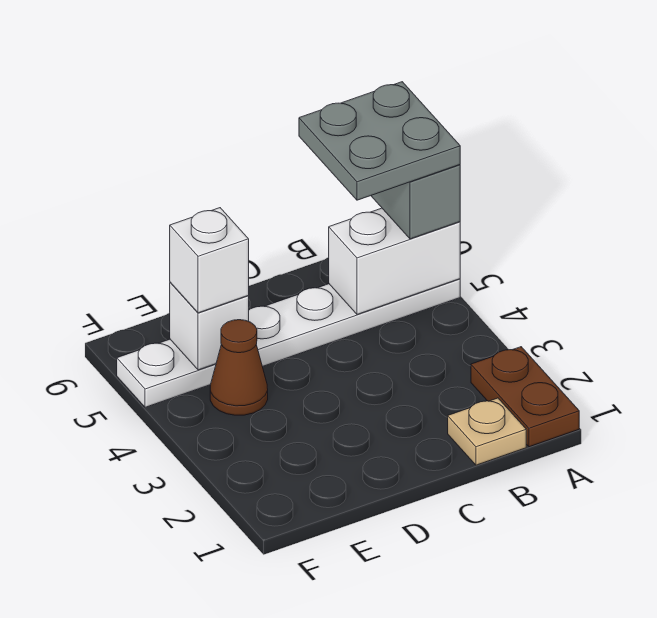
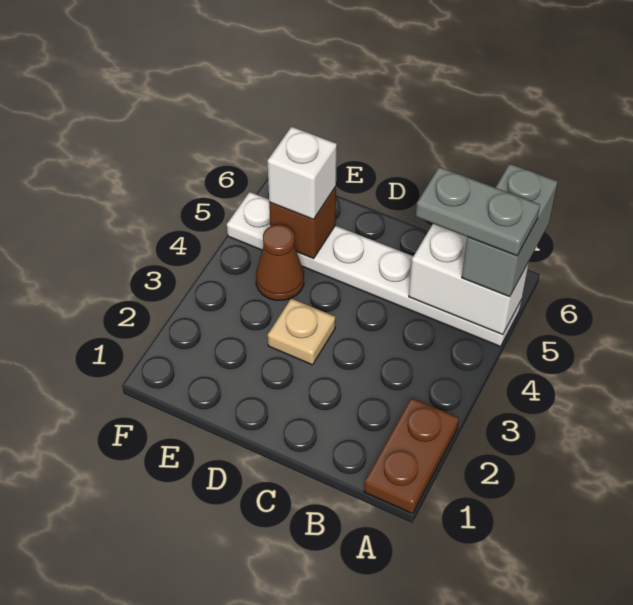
grey plate A5:B6 level 4 -> grey plate A5:B5 level 4
tan plate B1 level 1 -> tan plate D3 level 1
white brick E5 level 2 -> brown brick E5 level 2

